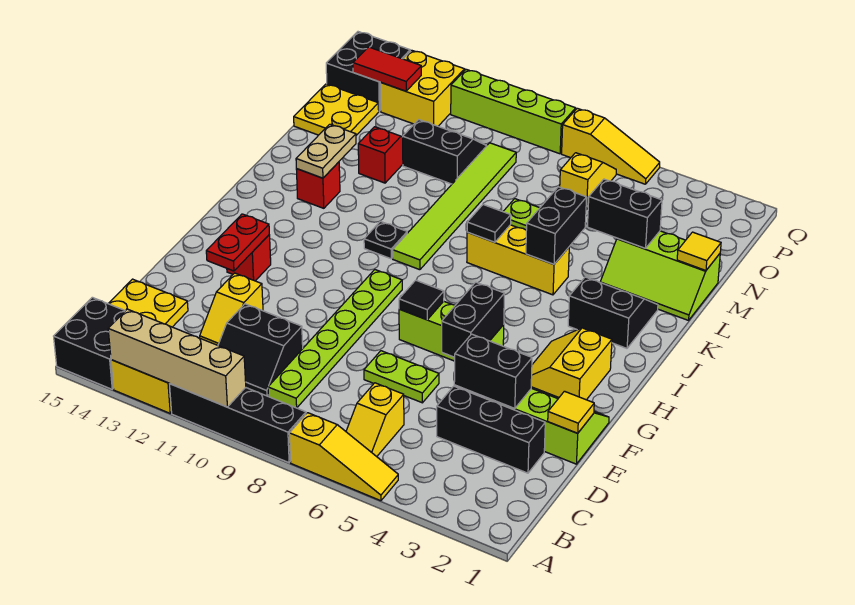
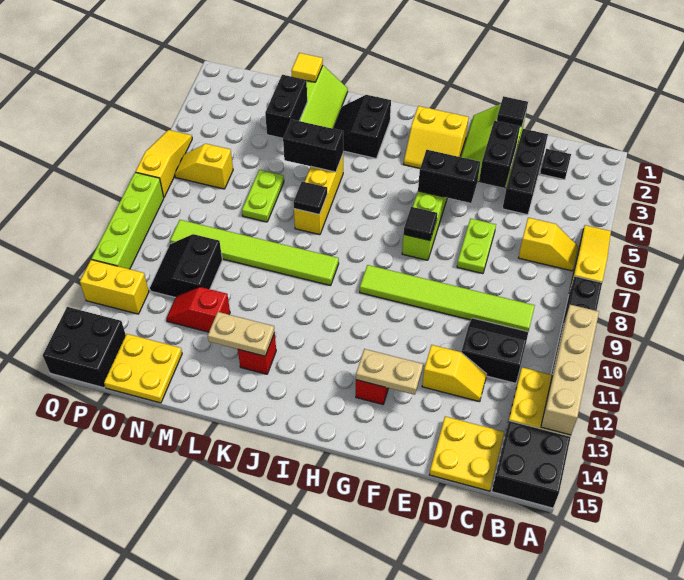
lime plate C9:H9 level 1 -> lime tile C9:H9 level 1
black slope C10:D11 level 1 top D -> black slope C10:D11 level 1 top 11
yellow tile E1 level 2 -> black tile E1 level 2
red plate F13:G13 level 2 -> tan plate F13:G13 level 2
black plate J10 level 1 -> black plate C2 level 1
yellow brick P12:Q13 level 1 -> yellow brick P12:Q12 level 1
red tile P13:P14 level 2 -> none

